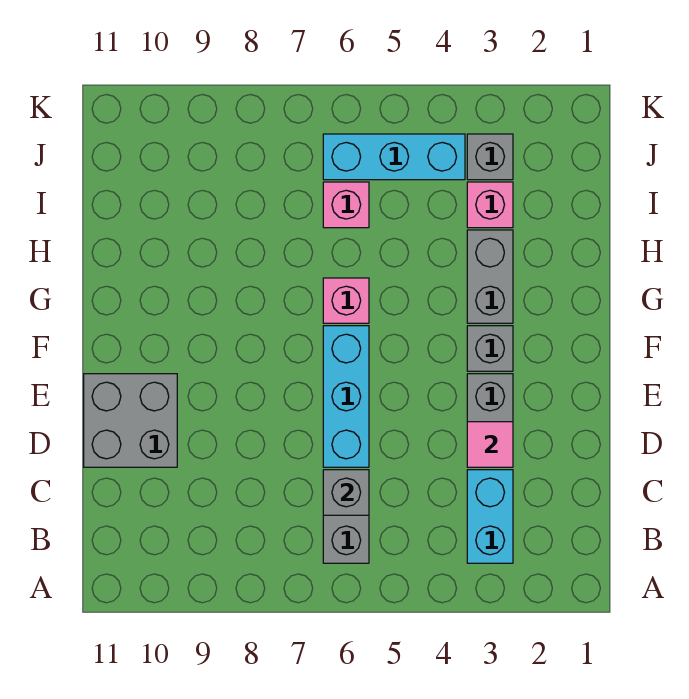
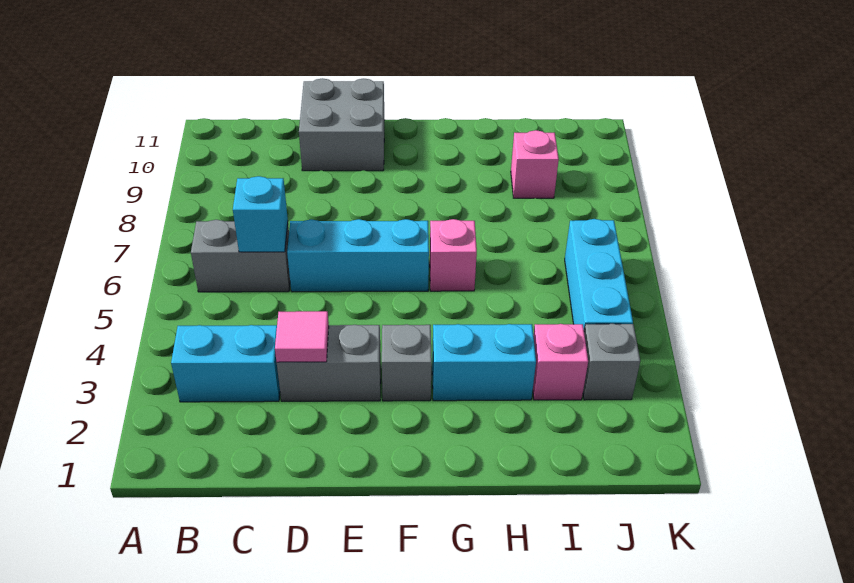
grey brick C6 level 2 -> cyan brick C6 level 2
grey brick G3:H3 level 1 -> cyan brick G3:H3 level 1
pink brick I6 level 1 -> pink brick I9 level 1

